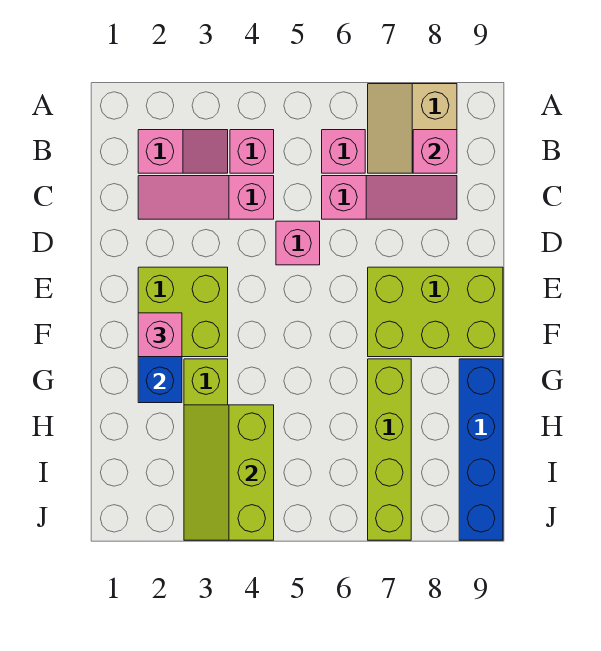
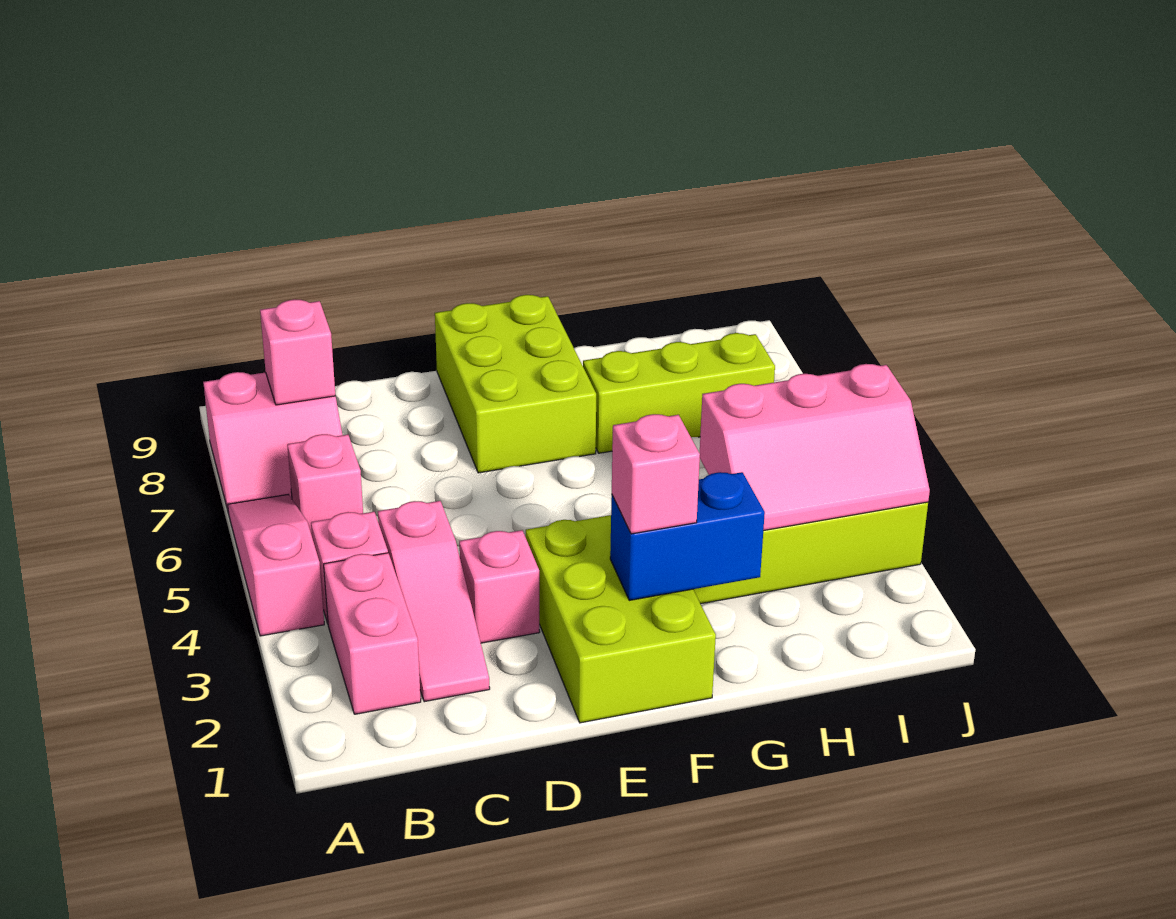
tan slope A7:B8 level 1 top 8 -> pink slope A7:B8 level 1 top 8
pink slope B2:B3 level 1 top 2 -> pink brick B2:B3 level 1
pink slope C6:C8 level 1 top 6 -> pink slope A4:A6 level 1 top 4
pink brick D5 level 1 -> pink brick D3 level 1
lime brick E2:F3 level 1 -> lime brick E1:F3 level 1
lime brick G7:J7 level 1 -> lime brick G7:I7 level 1
blue brick G9:J9 level 1 -> none
lime slope H3:J4 level 2 top 4 -> pink slope H3:J4 level 2 top 4

